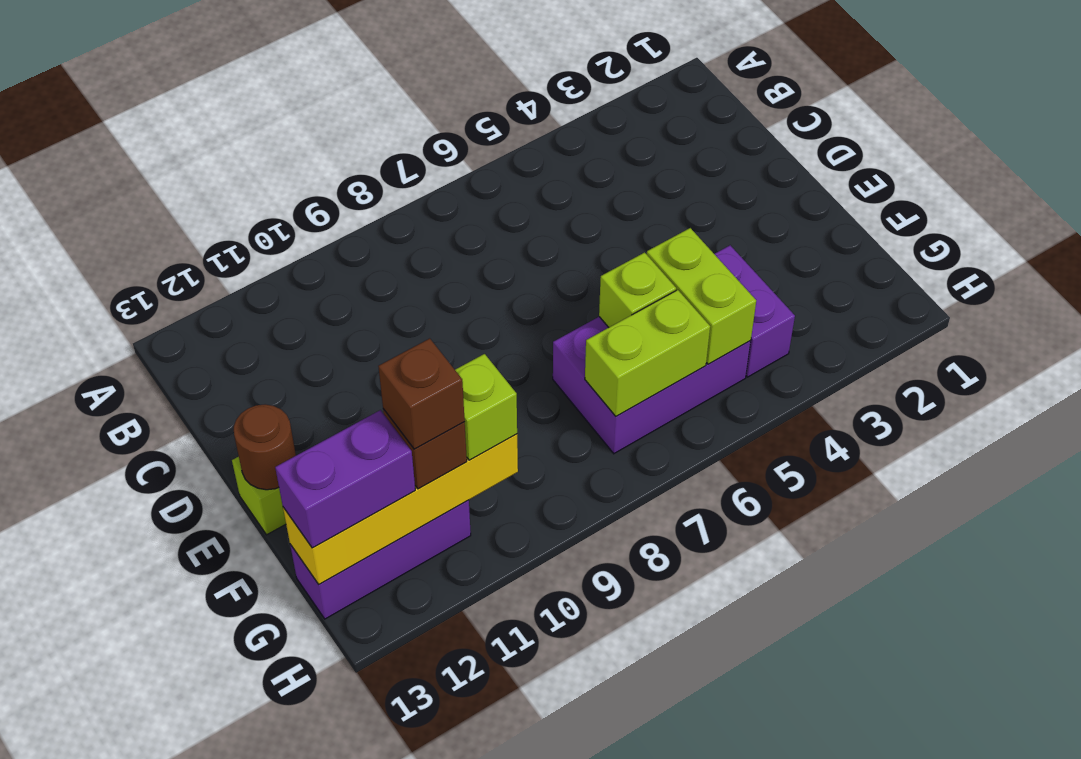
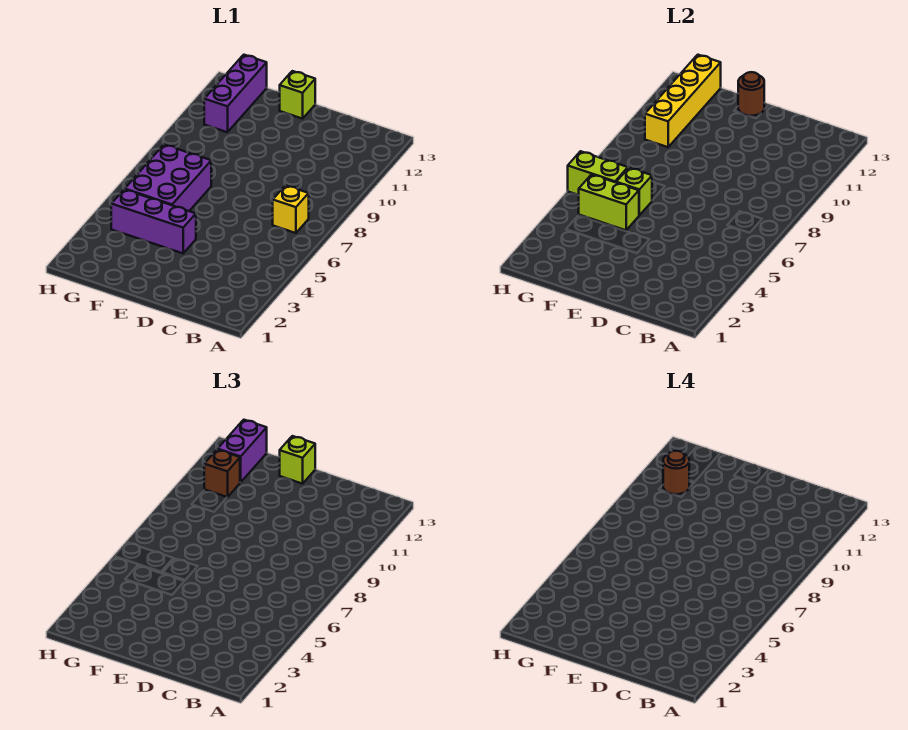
none -> yellow brick B7 level 1
purple brick F4:G4 level 1 -> purple brick E4:G4 level 1
lime brick G6:G7 level 2 -> lime brick G6:H6 level 2
lime brick G10 level 3 -> lime brick E13 level 3
brown brick G11 level 4 -> brown round brick G11 level 4

